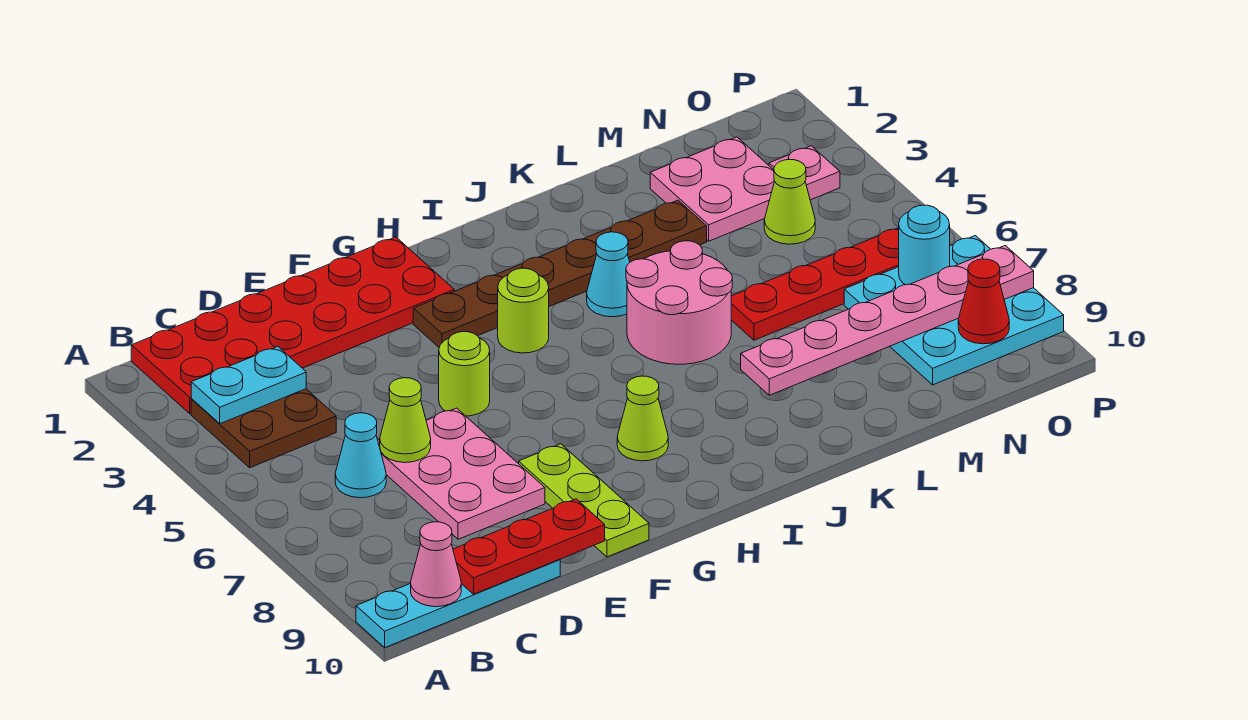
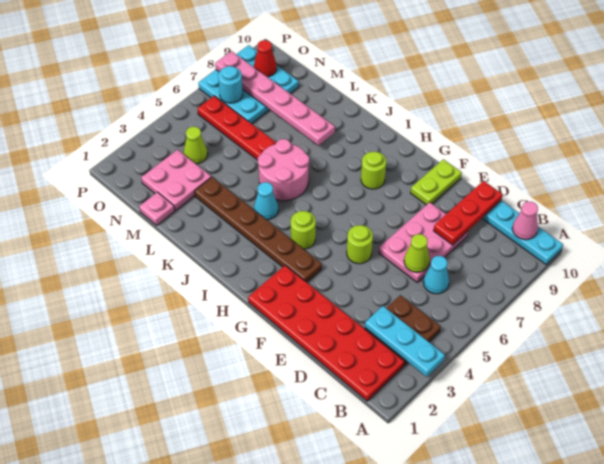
cyan plate B3:C3 level 2 -> cyan plate A3:C3 level 2
red plate C10:E10 level 2 -> red plate D8:D10 level 2
lime plate F8:F10 level 1 -> lime plate F9:F10 level 1
lime cone H8 level 1 -> lime round brick H8 level 1
pink plate O3 level 1 -> pink plate M1 level 1

